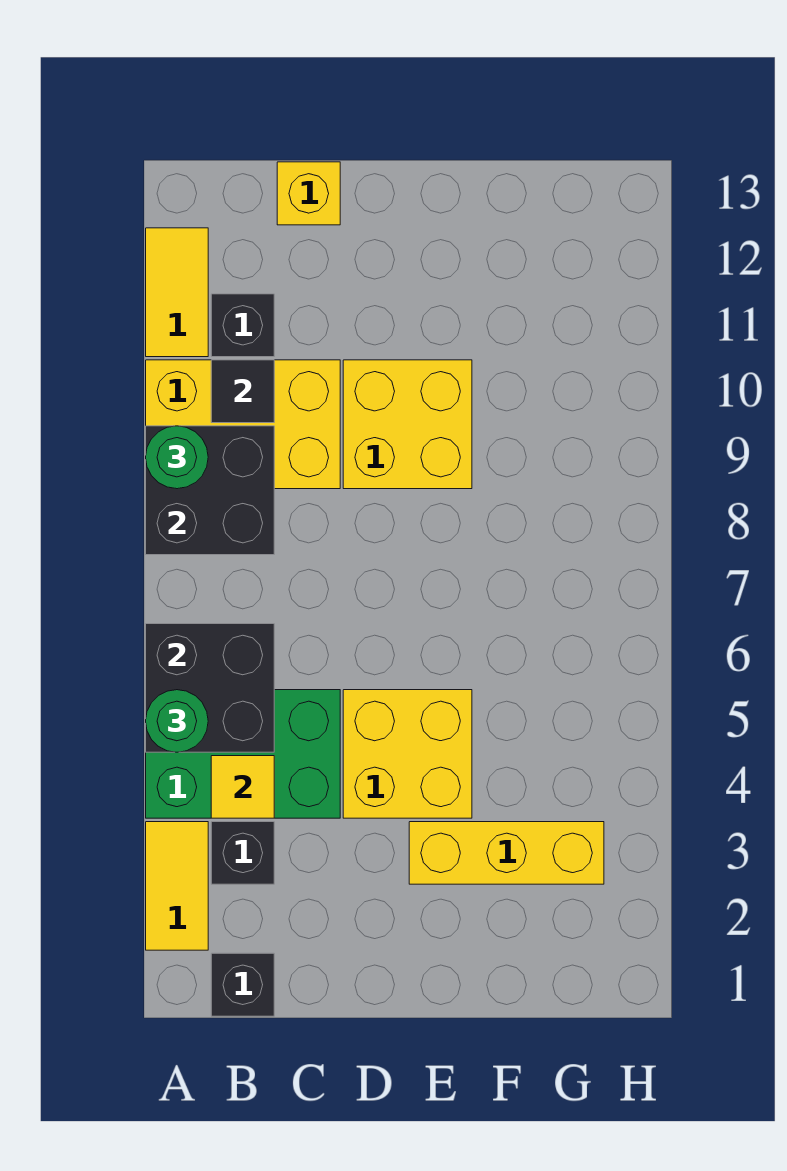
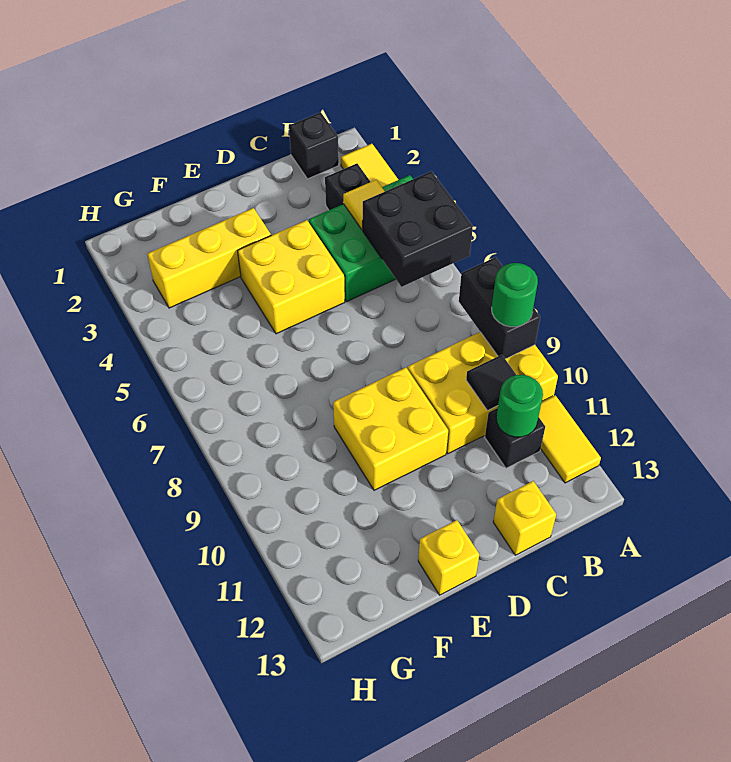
green round brick A5 level 3 -> green round brick B11 level 2
black brick A8:B9 level 2 -> black brick A8:A9 level 2
none -> yellow brick E13 level 1

